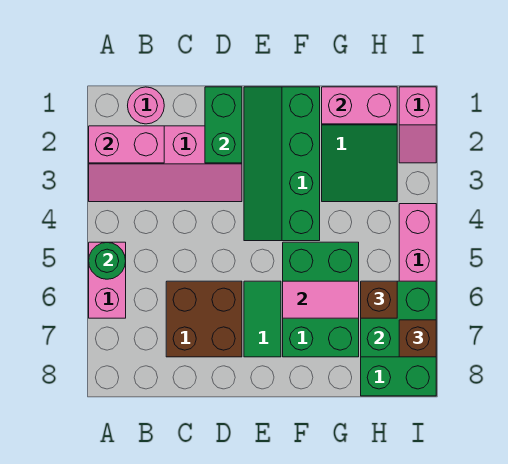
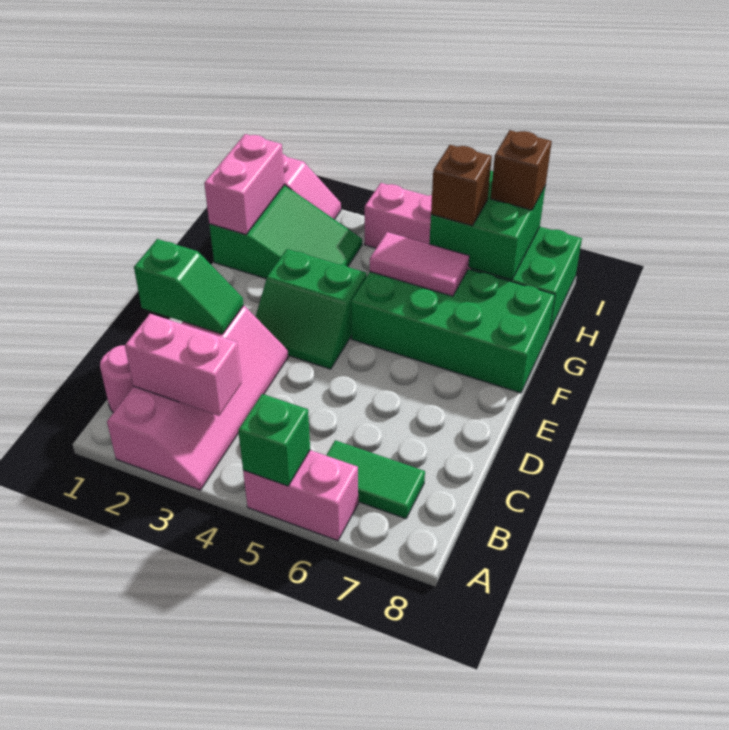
pink brick A2:B2 level 2 -> pink brick B2:B3 level 2
green round brick A5 level 2 -> green brick A5 level 2
brown brick C6:D7 level 1 -> none
green brick D1:D2 level 2 -> green slope D1:D2 level 2 top 1
green slope E1:F4 level 1 top F -> green slope E3:F4 level 1 top F
green tile E6:E7 level 1 -> green tile B6:B7 level 1
green brick F5:G7 level 1 -> green brick F5:G8 level 1
pink tile F6:G6 level 2 -> pink tile G5:G6 level 2

